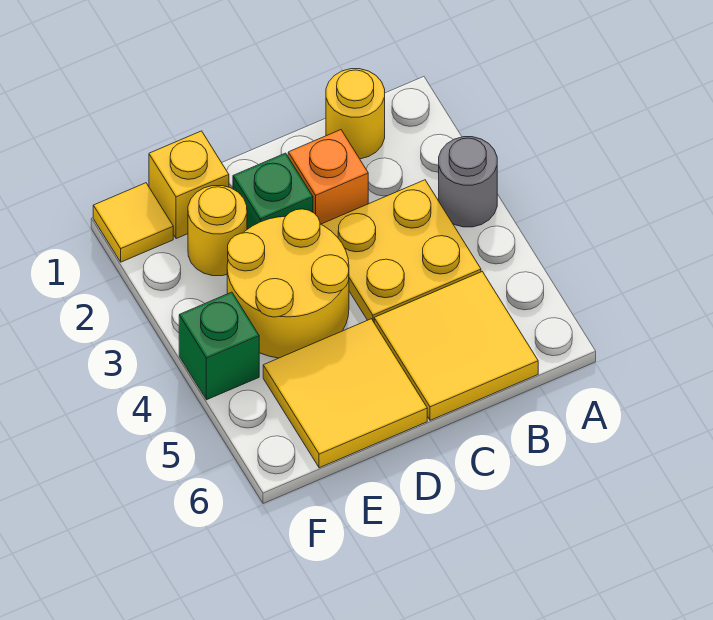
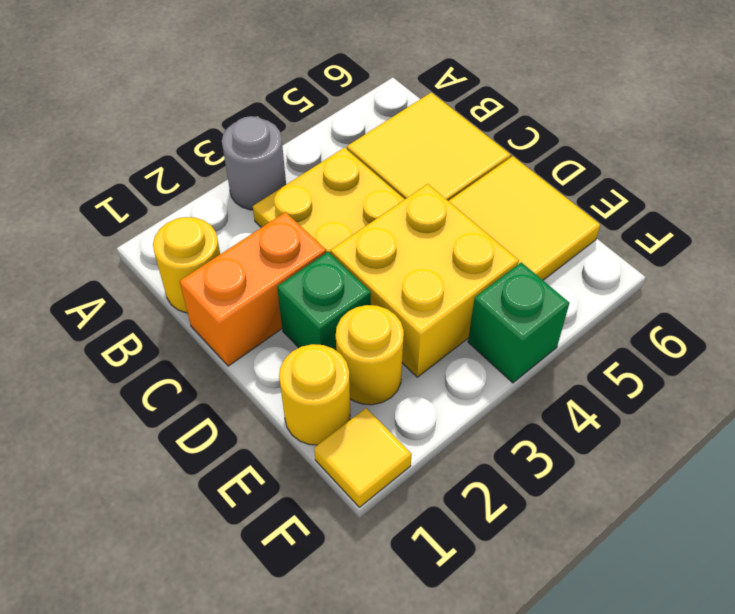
orange brick C2 level 1 -> orange brick C1:C2 level 1
yellow round brick D3:E4 level 1 -> yellow brick D3:E4 level 1
yellow brick E1 level 1 -> yellow round brick E1 level 1

